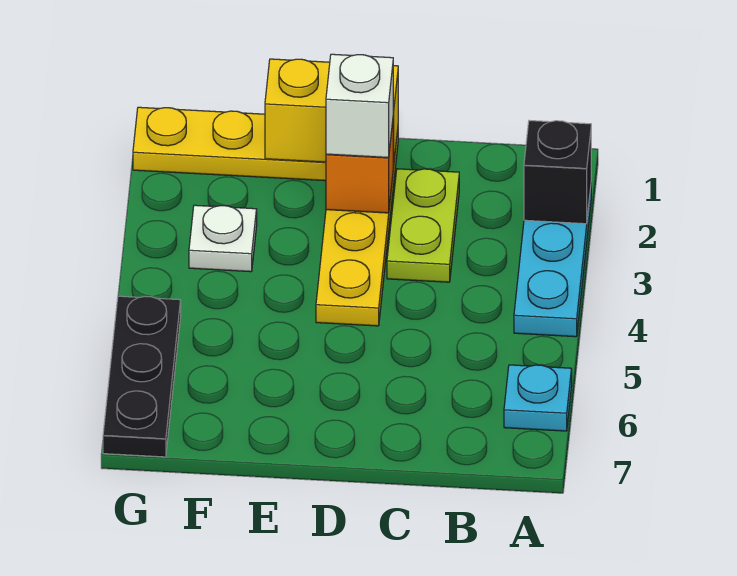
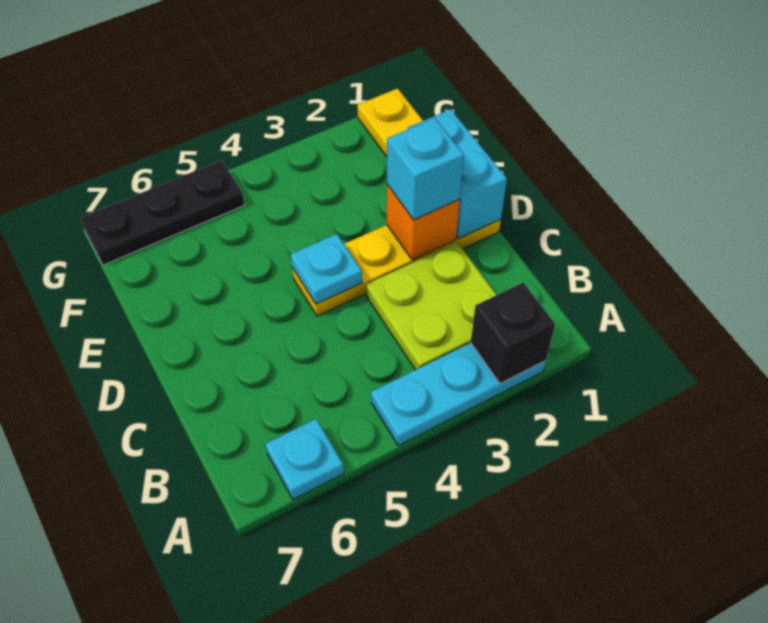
lime plate C2:C3 level 1 -> lime plate B2:C3 level 1
yellow brick D1:E1 level 2 -> cyan brick D1:E1 level 2
white brick D2 level 3 -> cyan brick D2 level 3
none -> cyan plate D4 level 2
white plate F3 level 1 -> none

